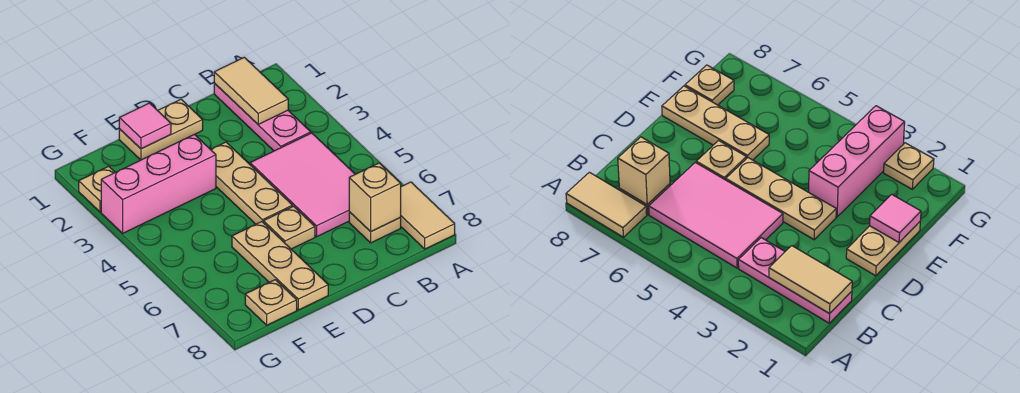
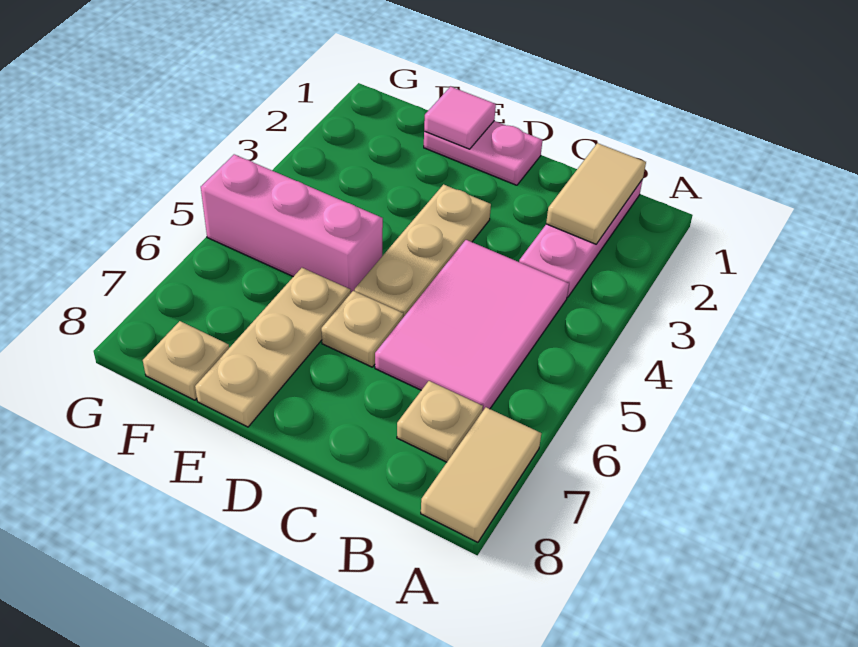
tan brick B7 level 2 -> none
tan plate D1:E1 level 1 -> pink plate D1:E1 level 1
pink brick E3:G3 level 1 -> pink brick E5:G5 level 1
tan plate G2 level 1 -> none

